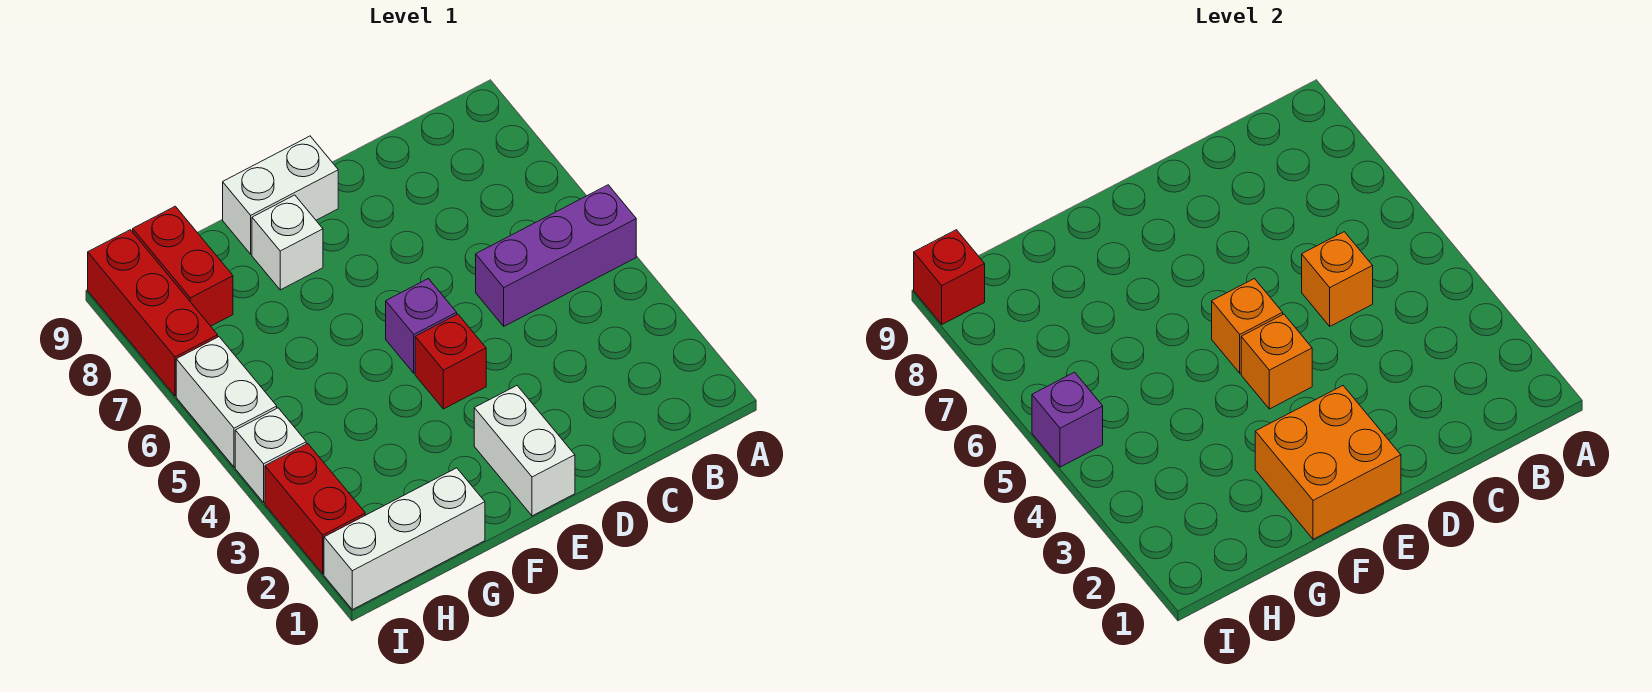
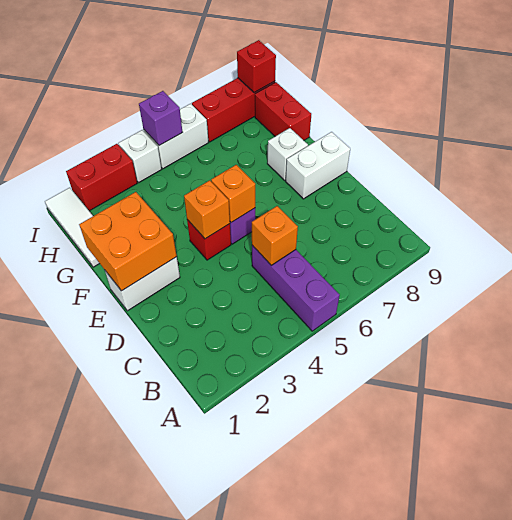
white brick E9:F9 level 1 -> white brick E8:E9 level 1
white brick G1:I1 level 1 -> white tile G1:I1 level 1
red brick H8:H9 level 1 -> red brick G9:H9 level 1

